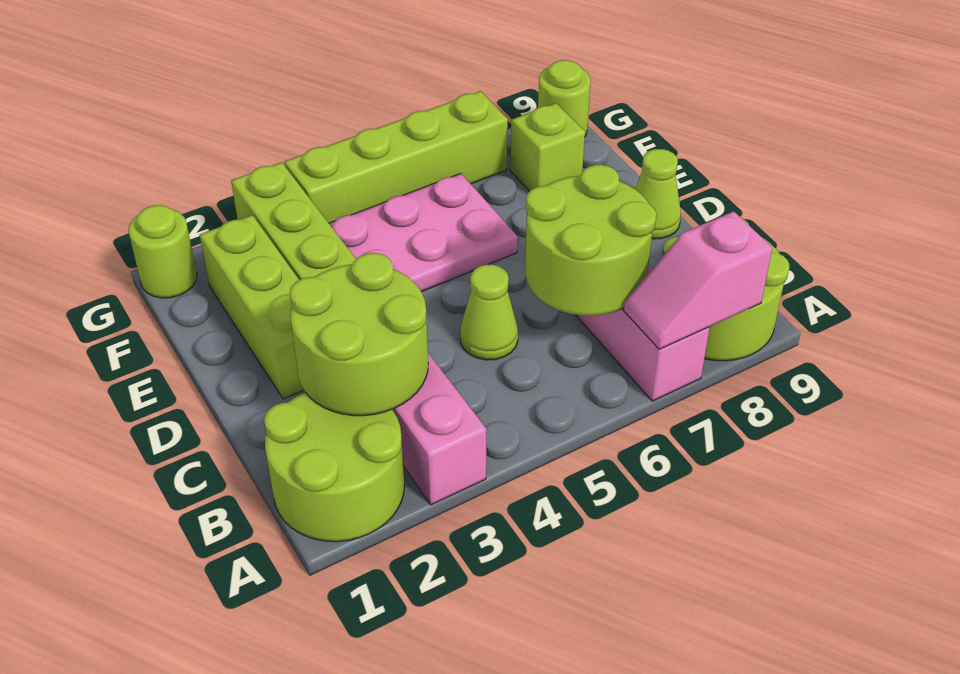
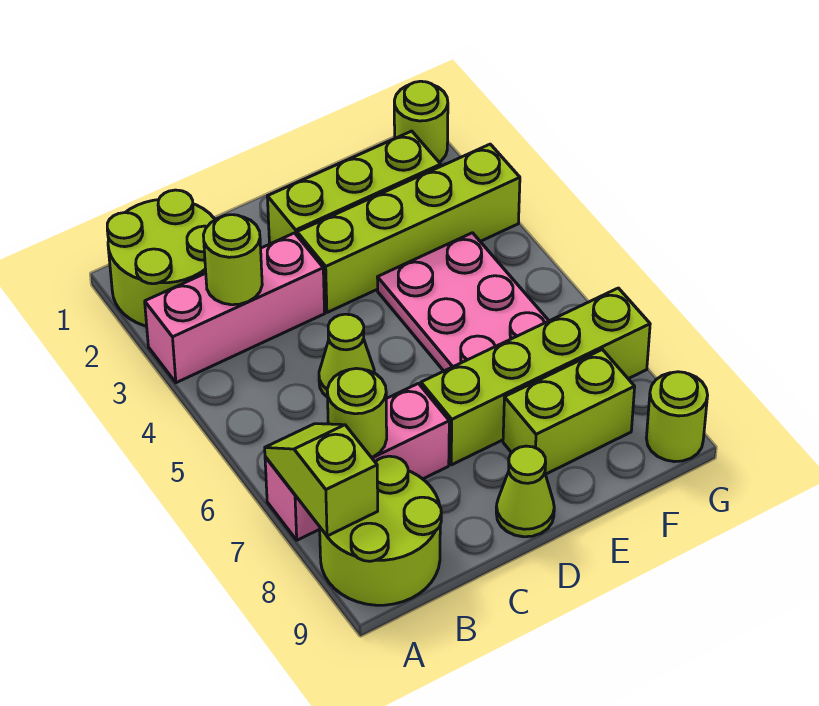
pink slope A7:A8 level 2 top 8 -> lime slope A7:A8 level 2 top 8
lime round brick B2:C3 level 2 -> lime round brick B3 level 2
lime round brick B6:C7 level 2 -> lime round brick B7 level 2
lime brick F8 level 1 -> lime brick E8:F8 level 1
lime brick G4:G7 level 1 -> lime brick D7:G7 level 1

